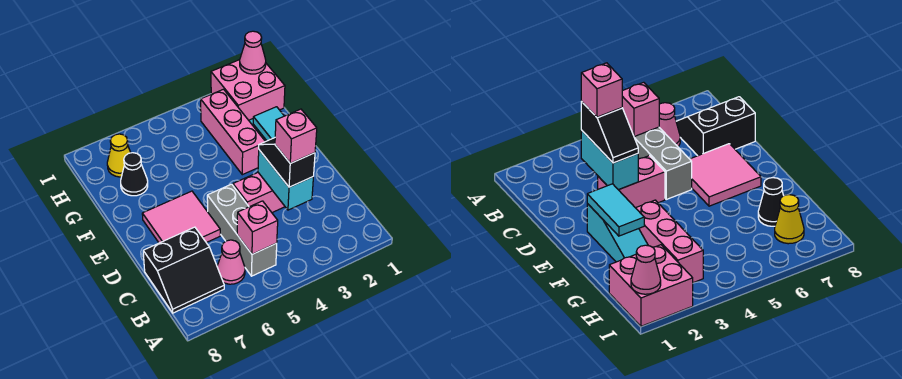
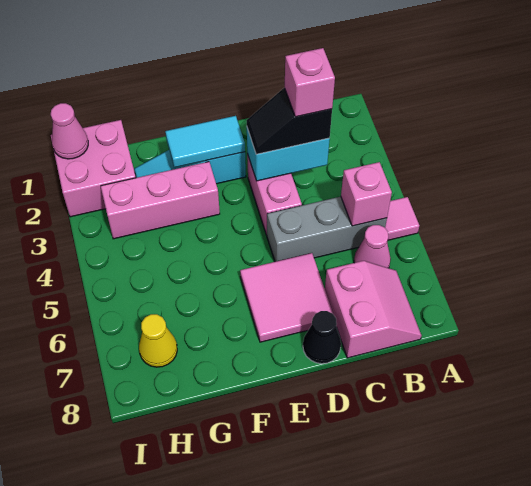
none -> pink tile A5 level 1
black slope B7:C8 level 1 top C -> pink slope B7:C8 level 1 top C
black cone G7 level 1 -> black cone D8 level 1

